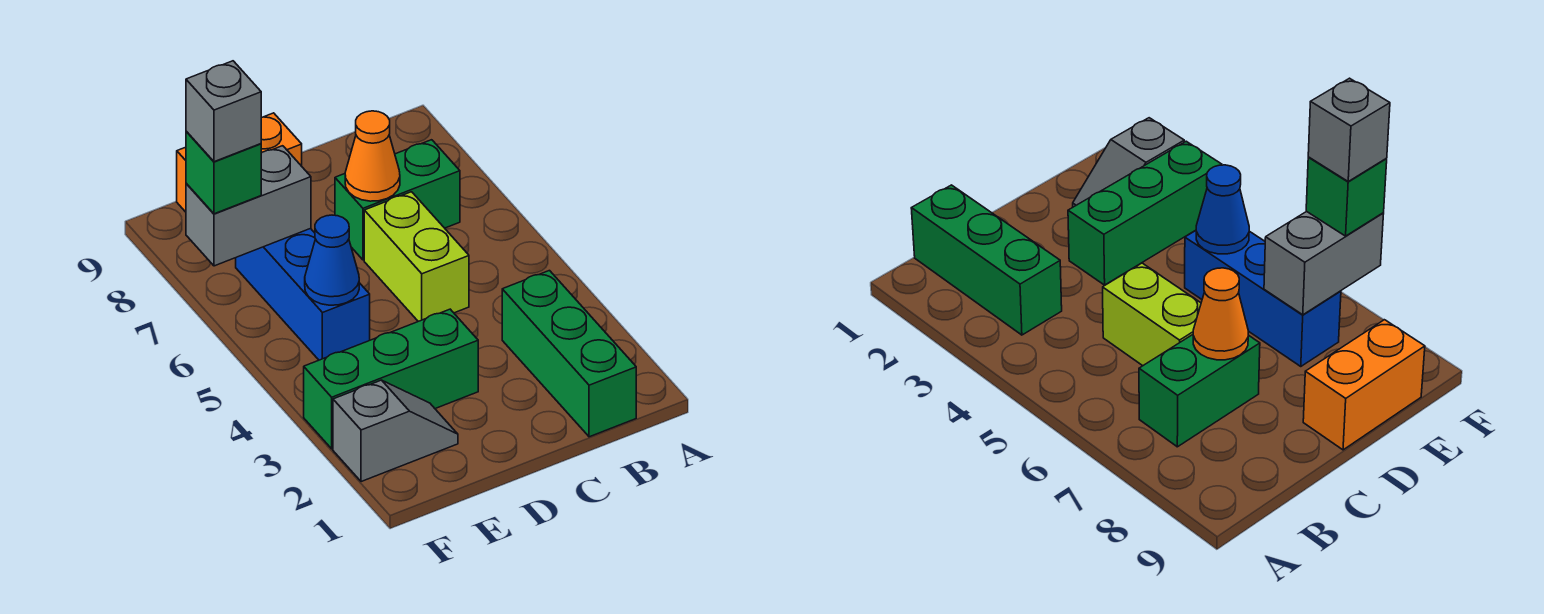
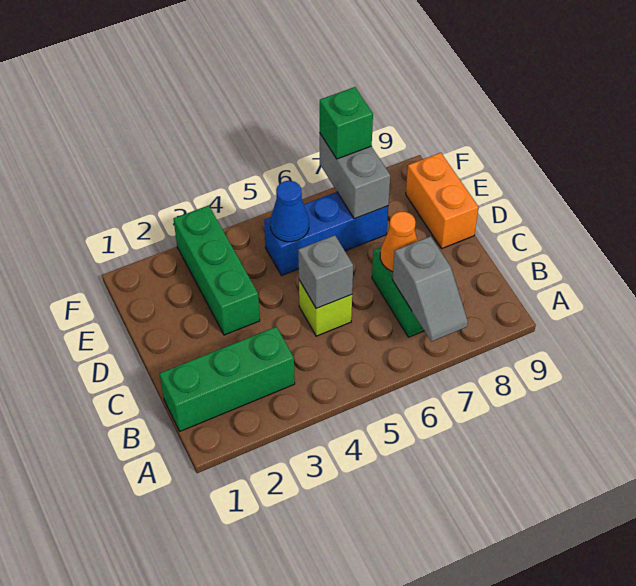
lime brick C5:C6 level 1 -> lime brick C5 level 1
grey slope E2:F2 level 1 top F -> grey slope A7:B7 level 2 top B
grey brick F7 level 4 -> grey brick C5 level 2

